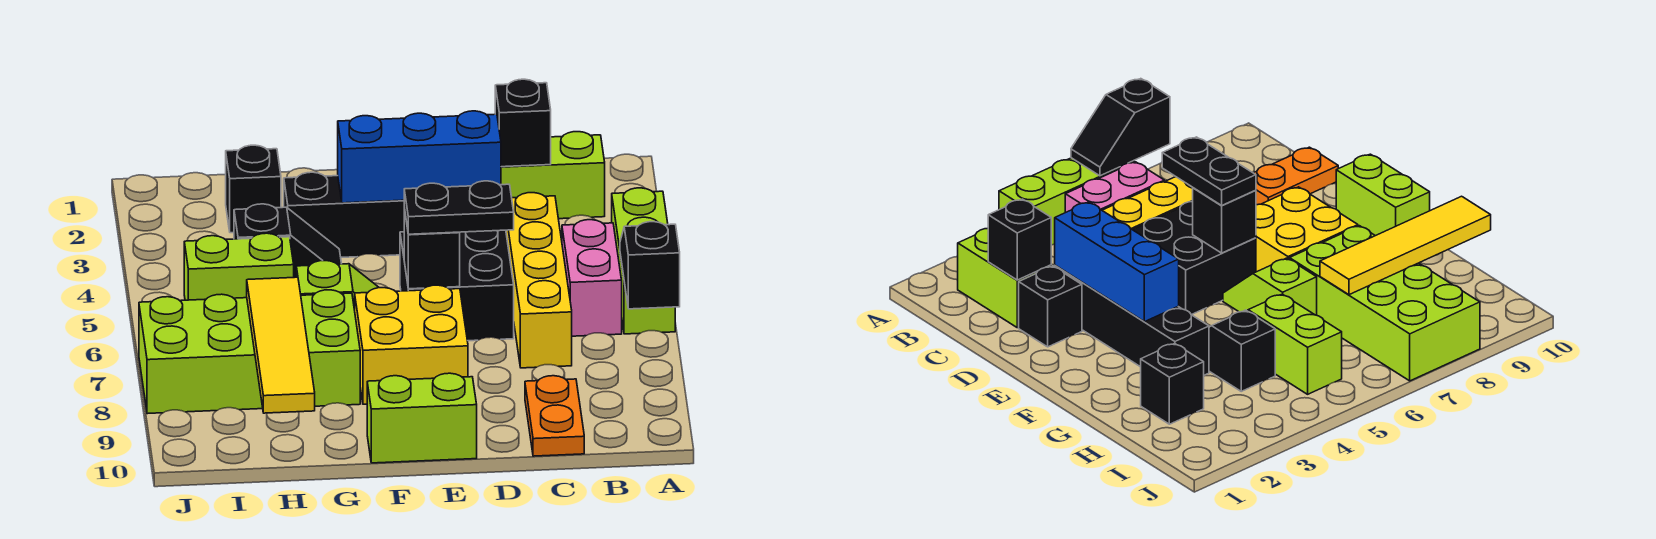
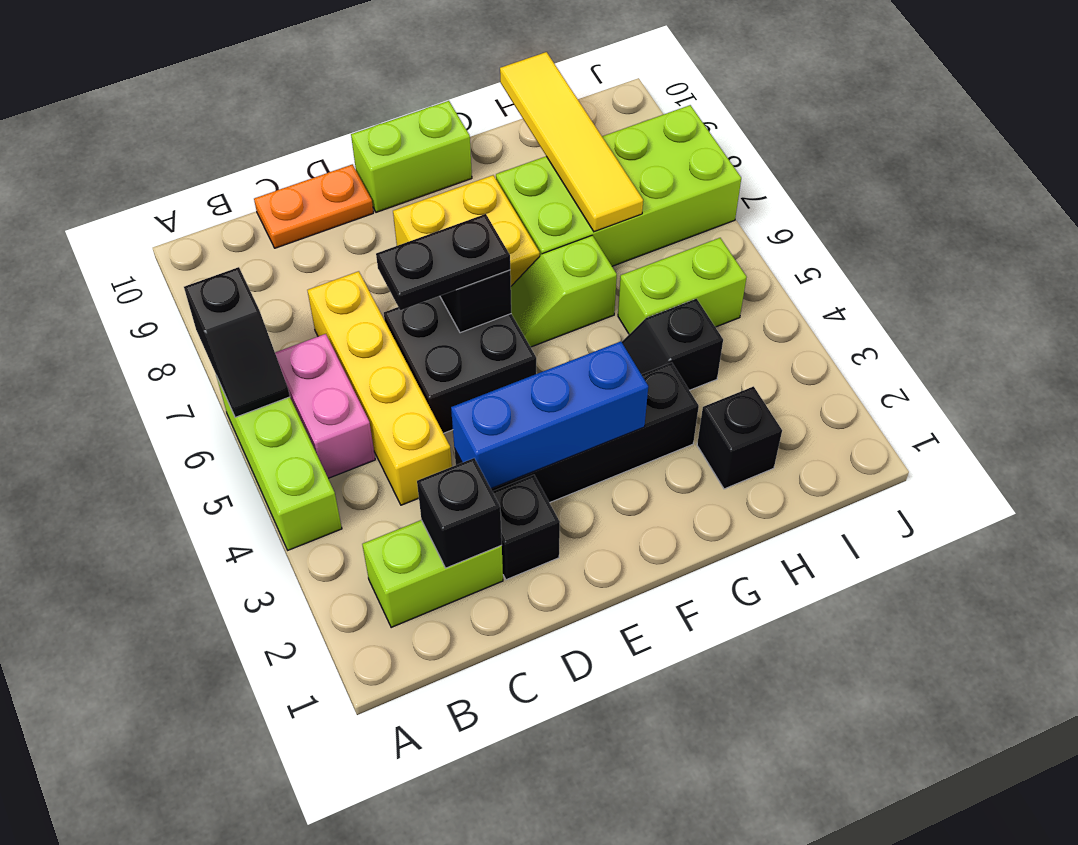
orange plate C9:C10 level 1 -> orange plate C10:D10 level 1

